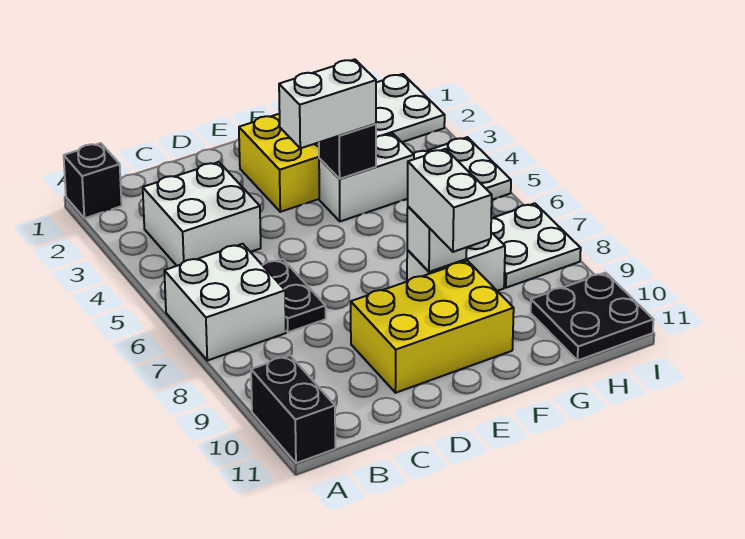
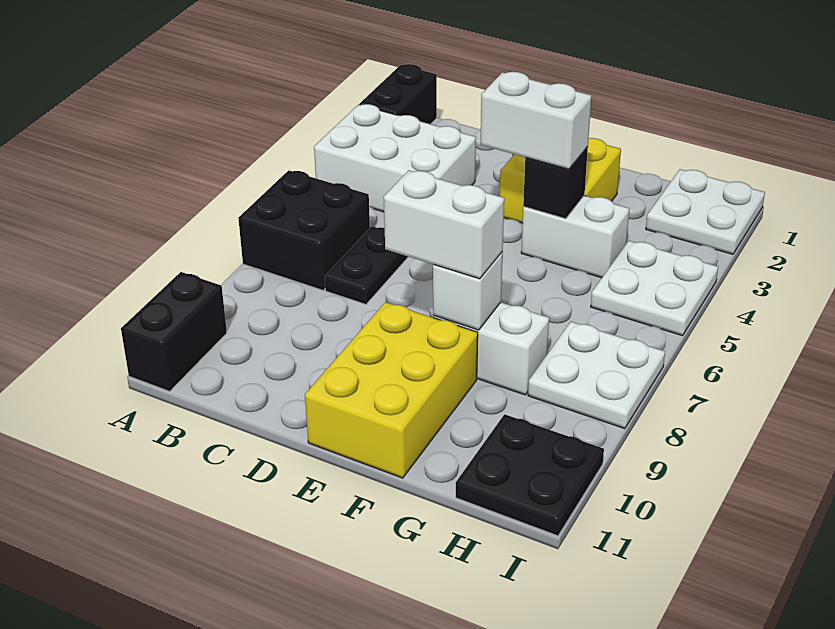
black brick A1 level 1 -> black brick A1:A2 level 1
white brick A6:B7 level 1 -> black brick A6:B7 level 1
white brick B3:C4 level 1 -> white brick A3:C4 level 1
yellow brick D9:F10 level 1 -> yellow brick E9:F11 level 1
white brick F8:F9 level 3 -> white brick E8:F8 level 3

